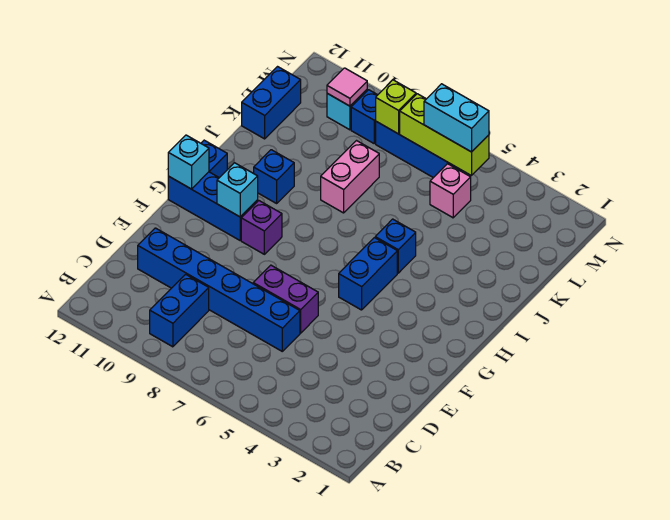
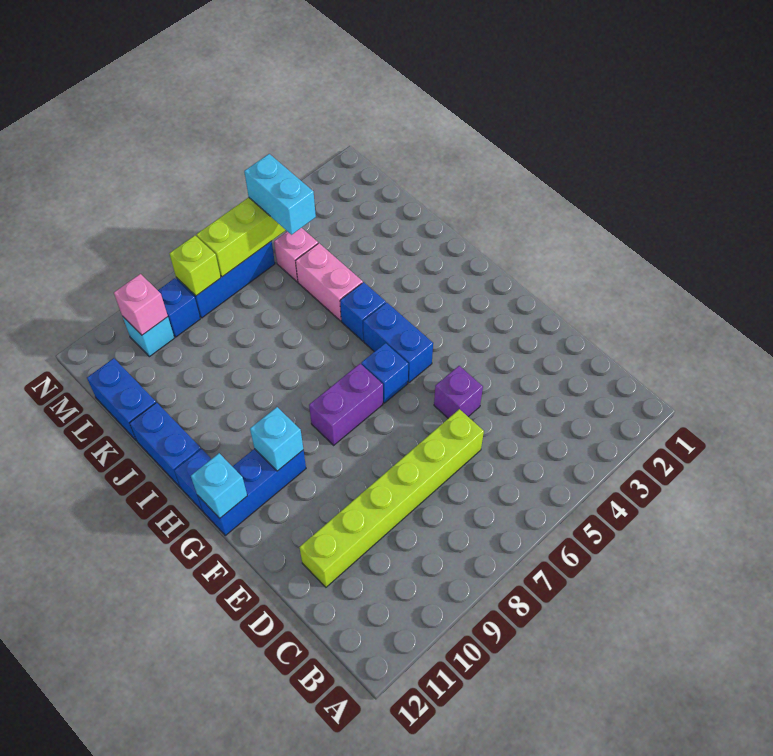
blue brick B9:C9 level 1 -> blue brick I12:J12 level 1
blue brick D6:D11 level 1 -> lime brick D6:D11 level 1
purple brick E6:E7 level 1 -> purple brick G7:G8 level 1
purple brick G9 level 1 -> purple brick E5 level 1
blue brick I10 level 1 -> blue brick G6 level 1
pink brick J8:K8 level 1 -> pink brick J5:K5 level 1
cyan brick M5:M6 level 3 -> cyan brick L5:M5 level 3
pink tile M10 level 2 -> pink brick M10 level 2

